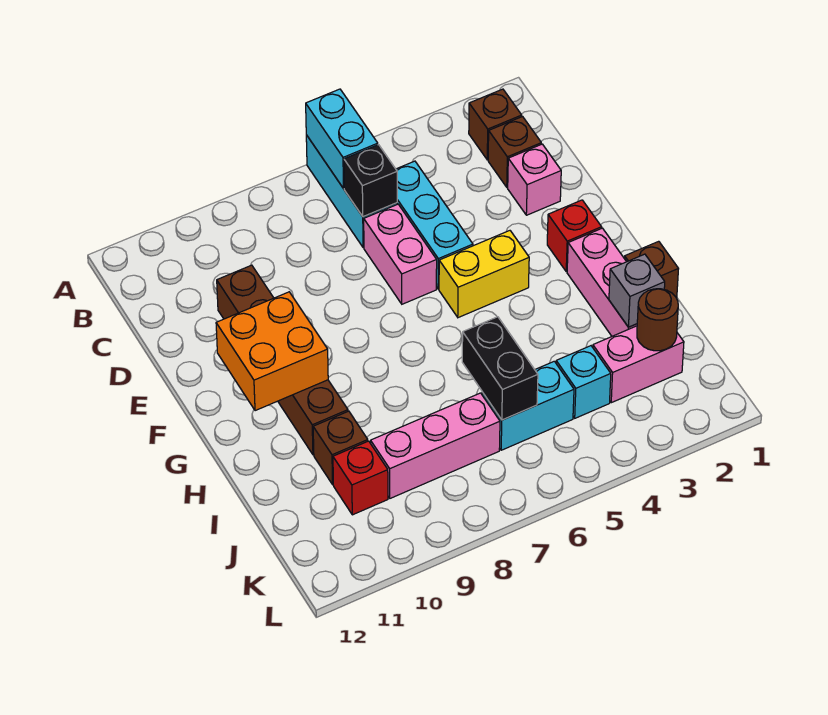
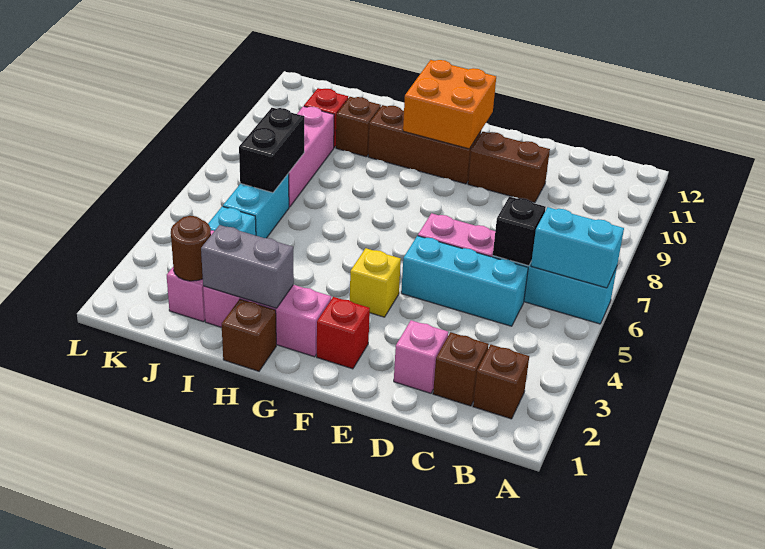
yellow brick F4:F5 level 1 -> yellow brick F4 level 1
grey brick I2 level 2 -> grey brick H2:I2 level 2
black brick I6:J6 level 2 -> black brick J6:J7 level 2

